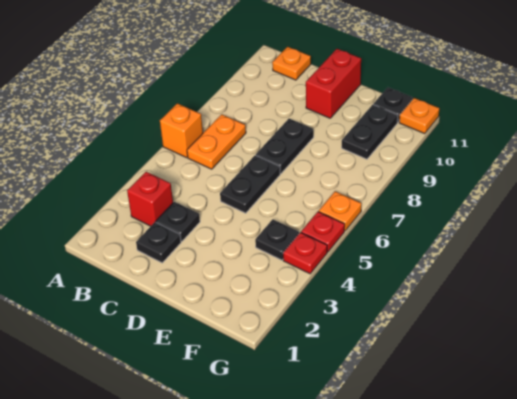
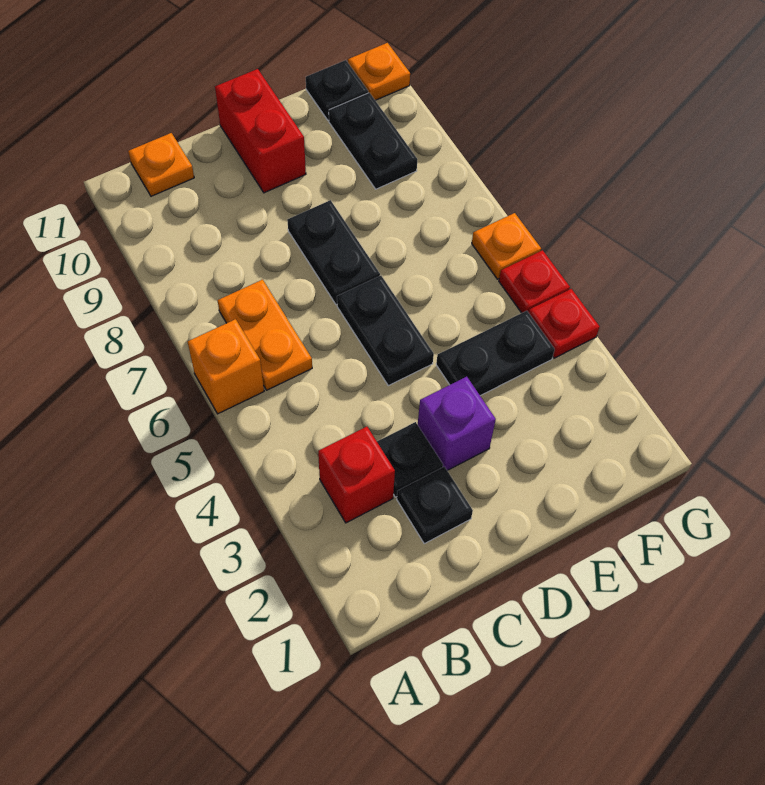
none -> purple brick D3 level 1
black plate F4 level 1 -> black plate E4:F4 level 1

